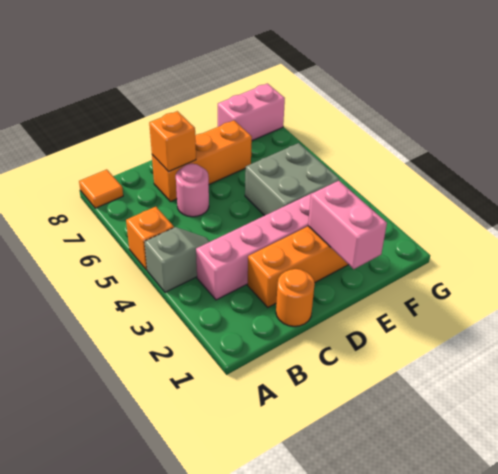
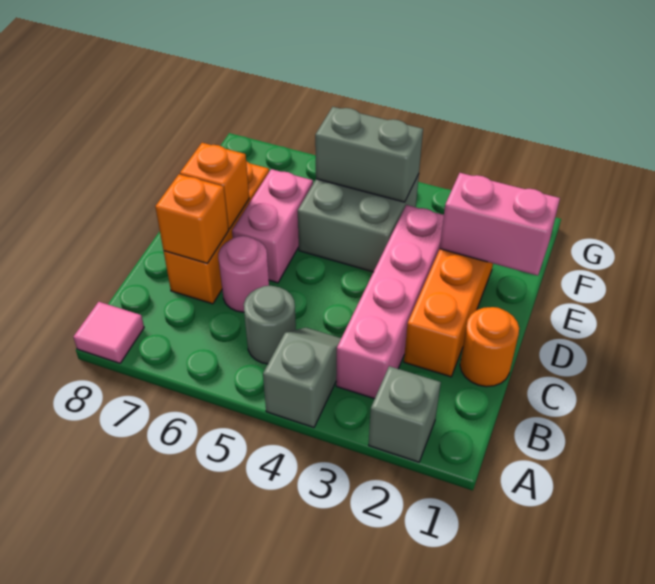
none -> grey brick A2 level 1
orange brick A5 level 1 -> orange brick D7 level 2
orange tile A8 level 1 -> pink tile A8 level 1
none -> grey round brick B5 level 1
none -> grey brick F4:F5 level 2
pink brick F8:G8 level 1 -> pink brick D6:E6 level 1

